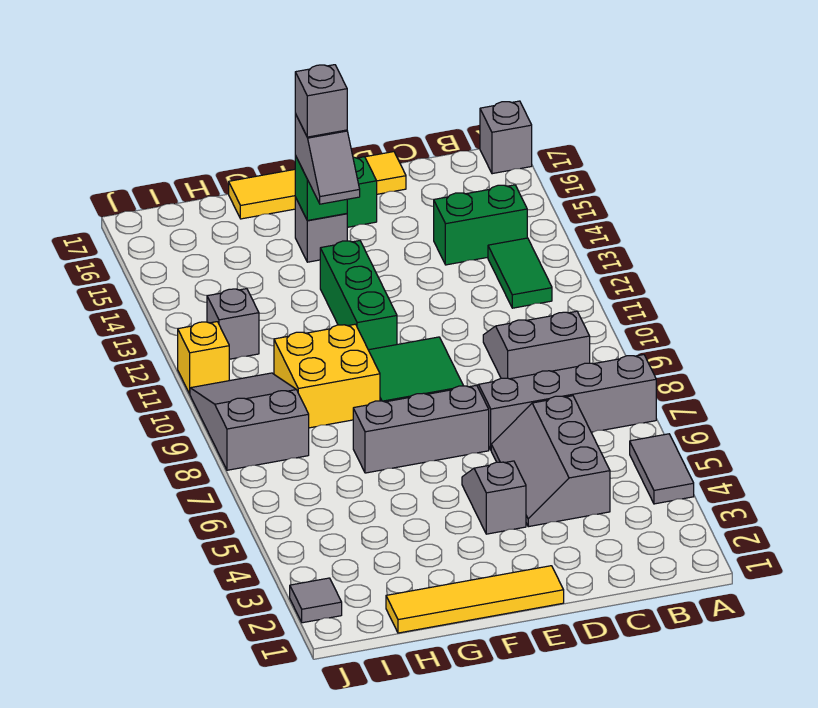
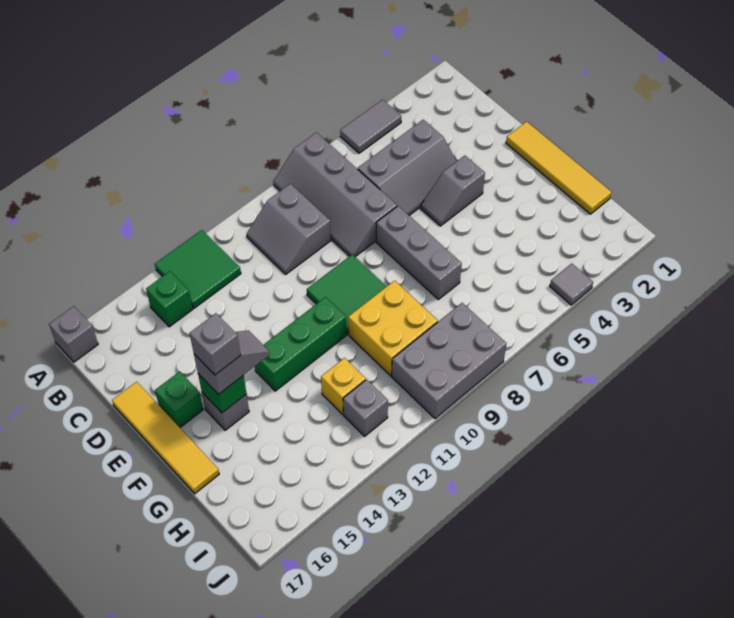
green tile B12:B13 level 1 -> green tile A12:B13 level 1
green brick B14:C14 level 1 -> green brick B14 level 1
grey slope I8:J10 level 1 top 8 -> grey brick I8:J10 level 1
grey tile J2 level 1 -> grey tile J4 level 1
yellow brick J11 level 1 -> yellow brick H12 level 1

